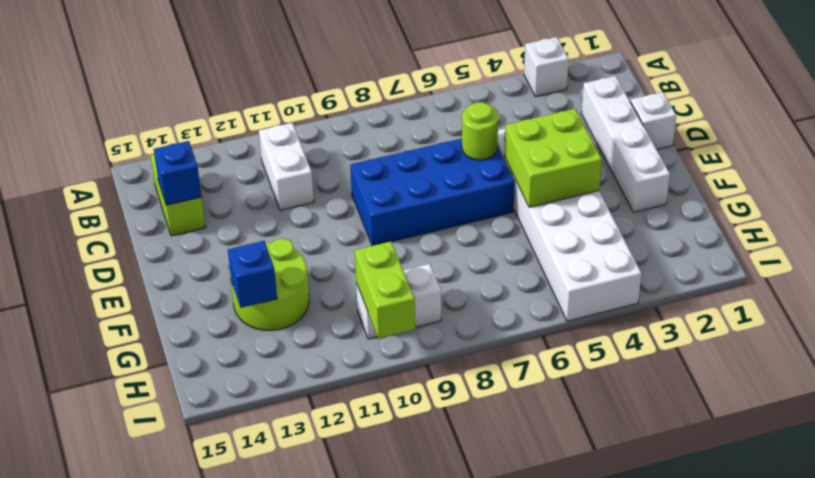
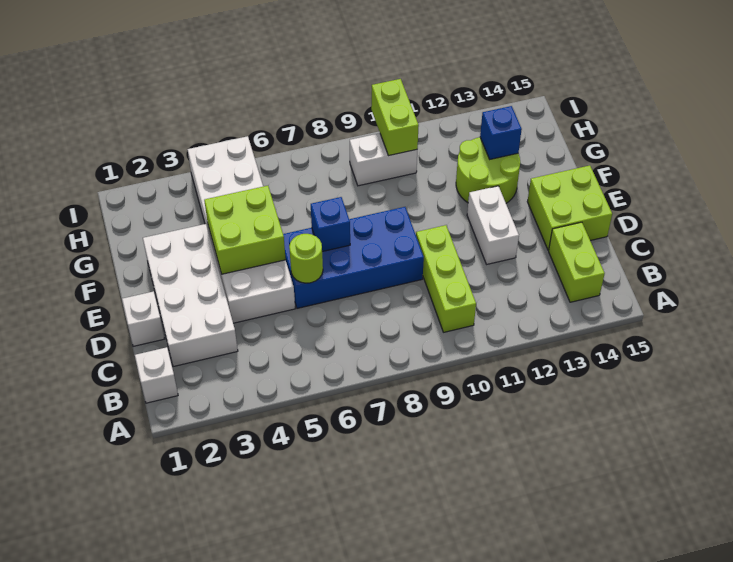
white brick A3 level 1 -> white brick B1 level 1
none -> lime brick B10:D10 level 1
white brick B11:C11 level 1 -> white brick D12:E12 level 1
white brick C2:F2 level 1 -> white brick C2:F3 level 1
blue brick C14 level 2 -> blue brick E7 level 2
none -> lime brick D14:E15 level 1

